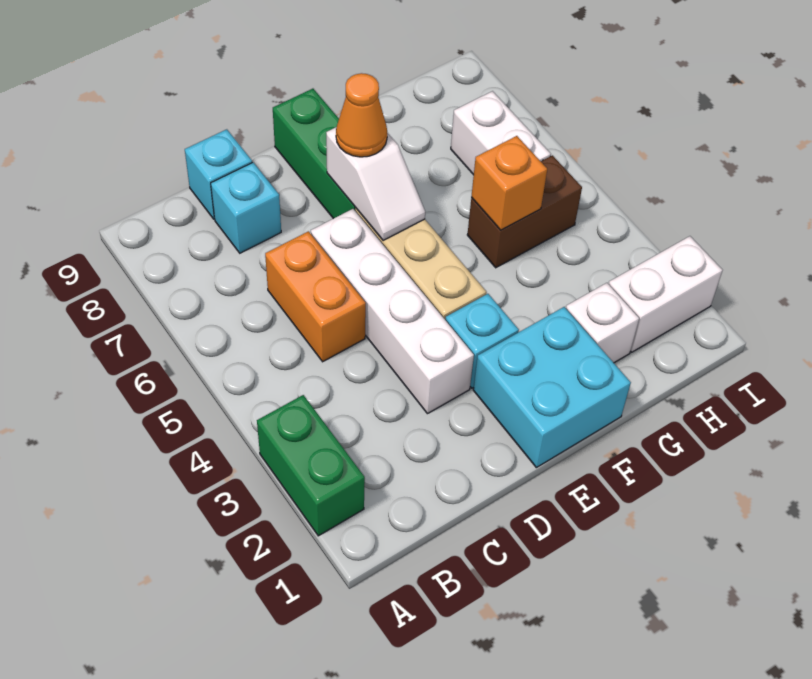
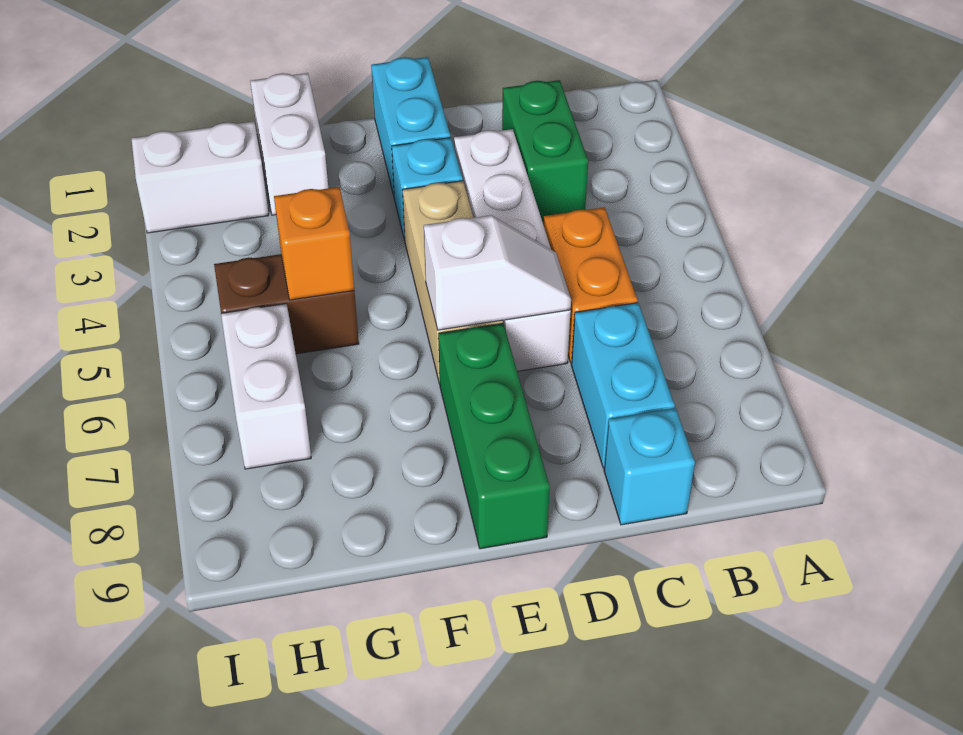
green brick A2:A3 level 1 -> green brick C2:C3 level 1
cyan brick C8 level 1 -> cyan brick C7:C8 level 1
cyan brick E1:F2 level 1 -> cyan brick E1:E2 level 1
white slope E6:E7 level 2 top 7 -> white slope D6:E6 level 2 top E
orange cone E7 level 3 -> none
white brick G2 level 1 -> white brick G1:G2 level 1

